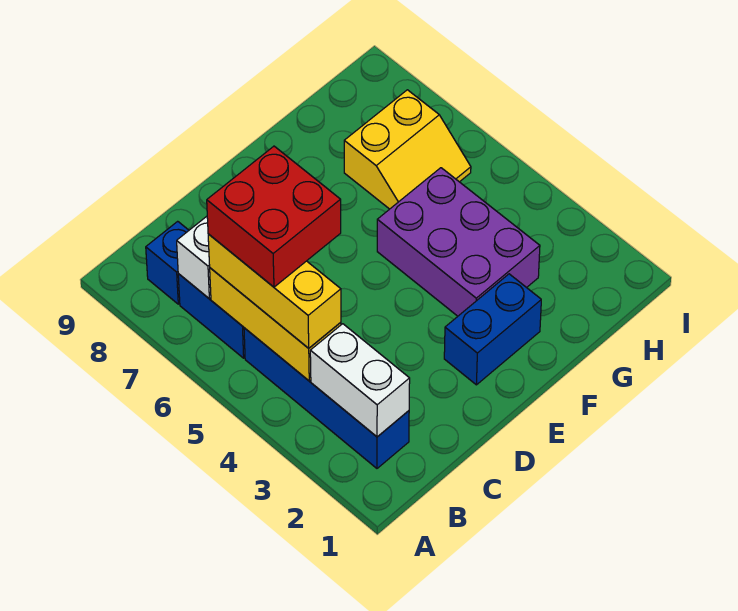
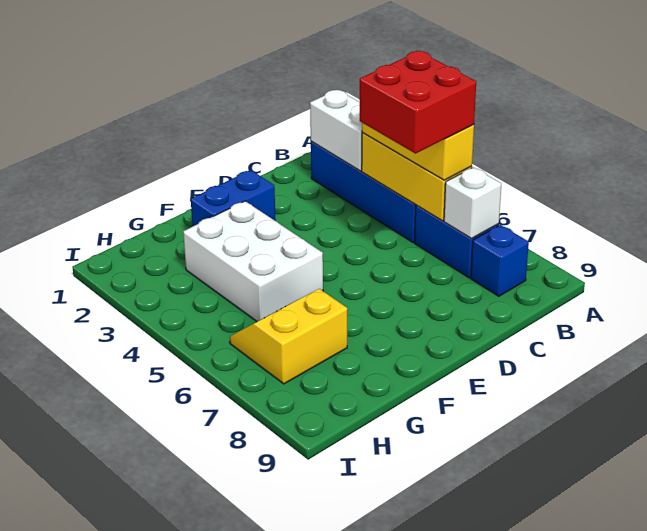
purple brick F3:G5 level 1 -> white brick F3:G5 level 1

